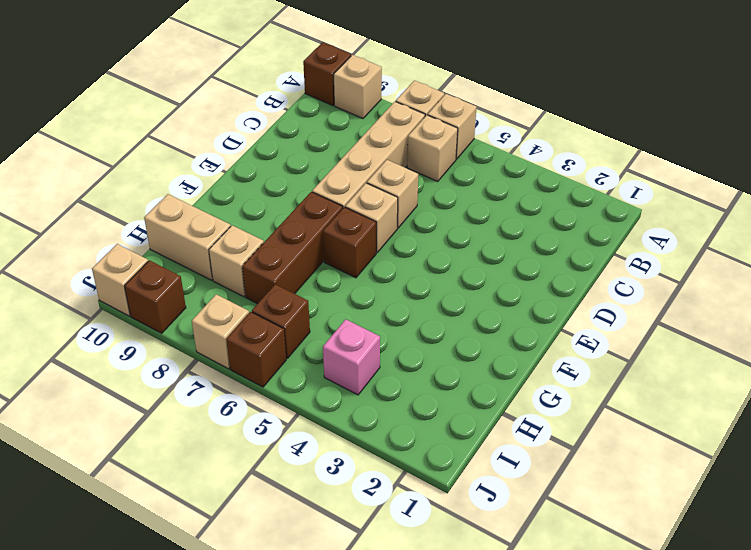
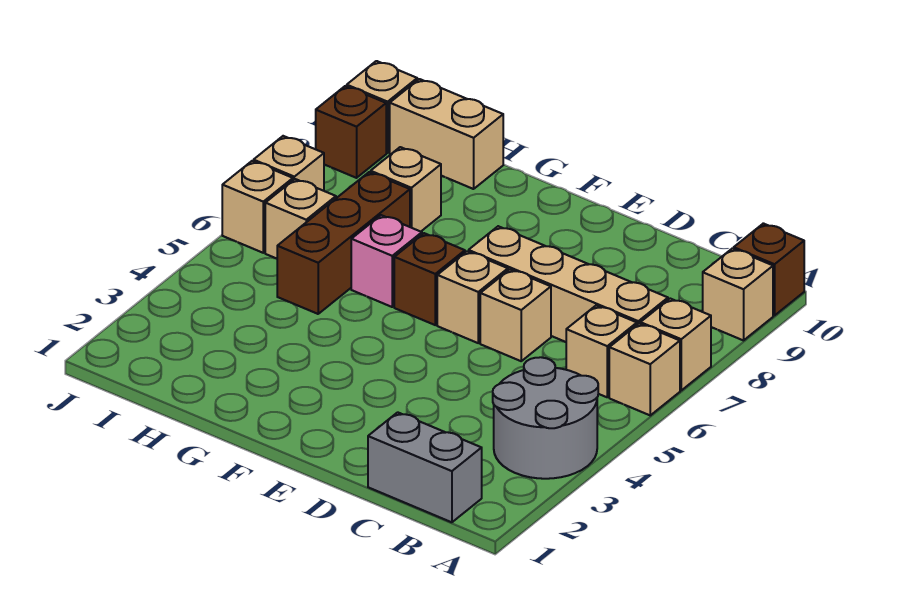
none -> grey round brick A3:B4 level 1
none -> grey brick B1:C1 level 1
brown brick F7:H7 level 1 -> brown brick H5:H7 level 1
tan brick H9:H10 level 1 -> tan brick H10:I10 level 1
pink brick I4 level 1 -> pink brick G6 level 1
brown brick I6 level 1 -> tan brick I6 level 1
brown brick J6 level 1 -> tan brick J6 level 1

